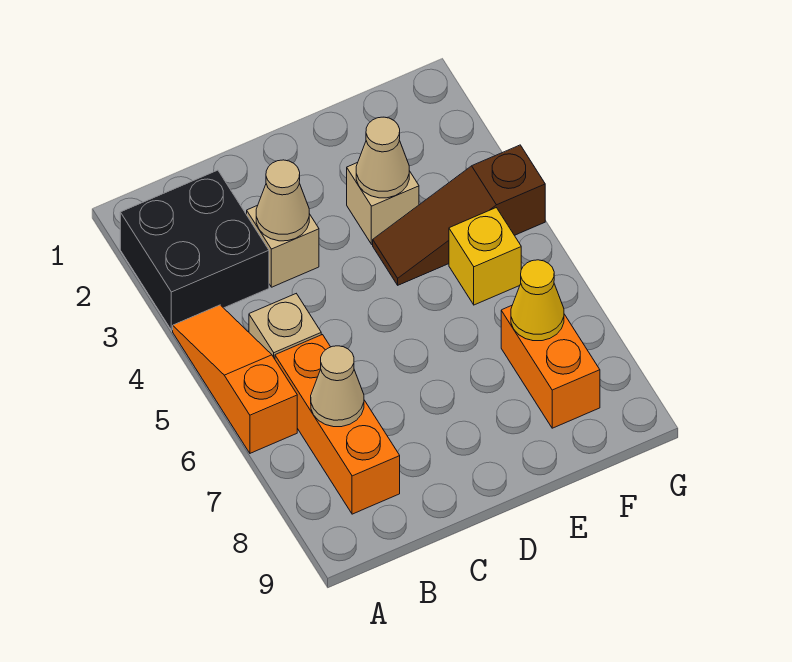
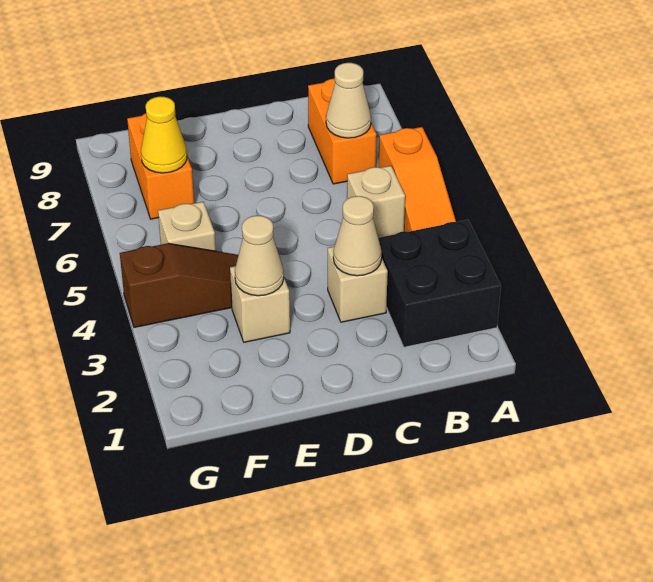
orange brick B6:B8 level 1 -> orange brick B7:B8 level 1
yellow brick F5 level 1 -> tan brick F5 level 1

